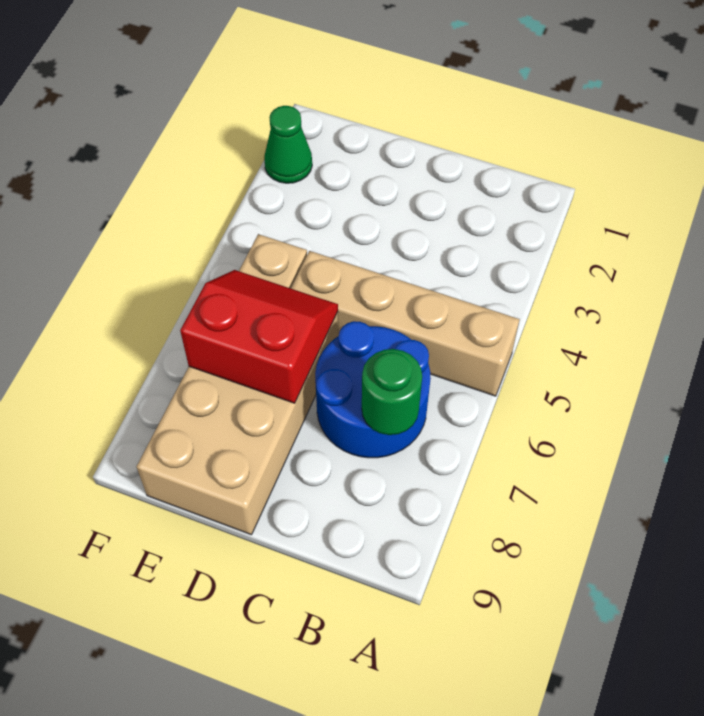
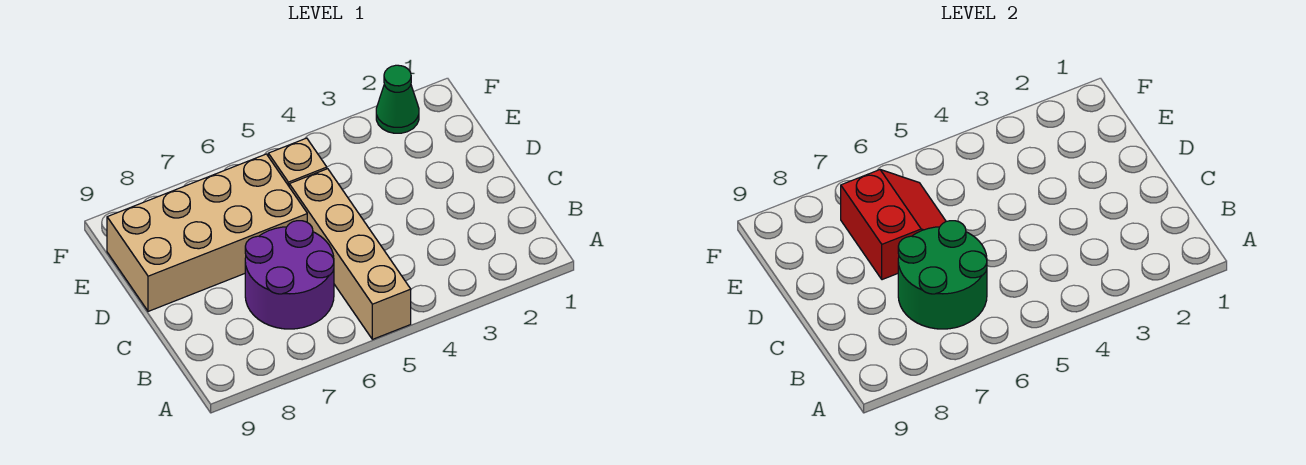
blue round brick B6:C7 level 1 -> purple round brick B6:C7 level 1
green round brick B7 level 2 -> green round brick B6:C7 level 2

